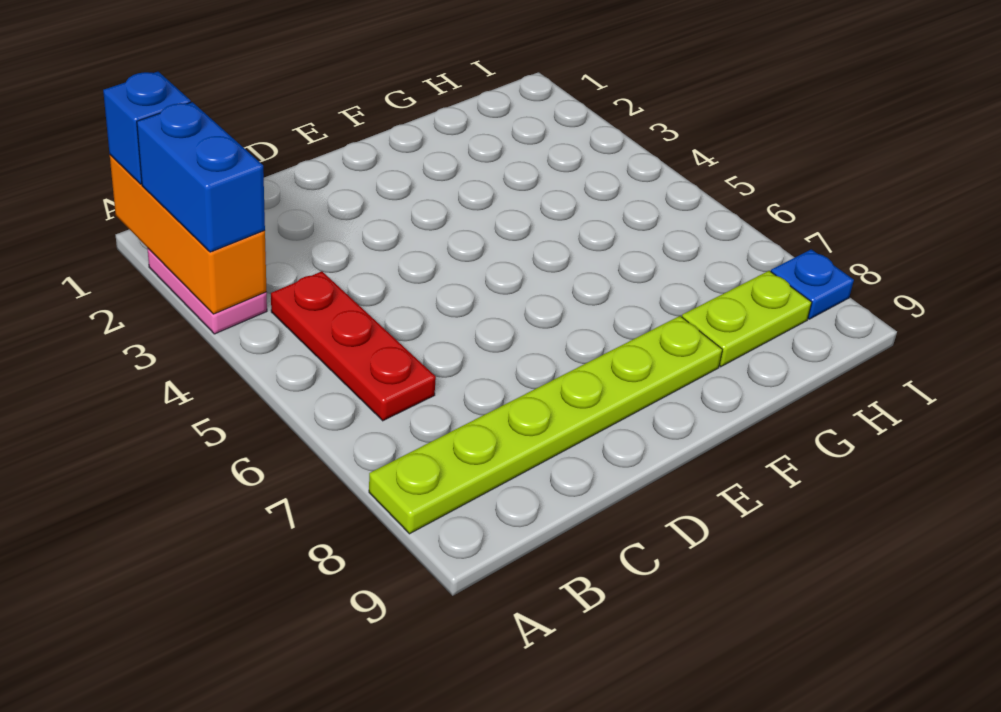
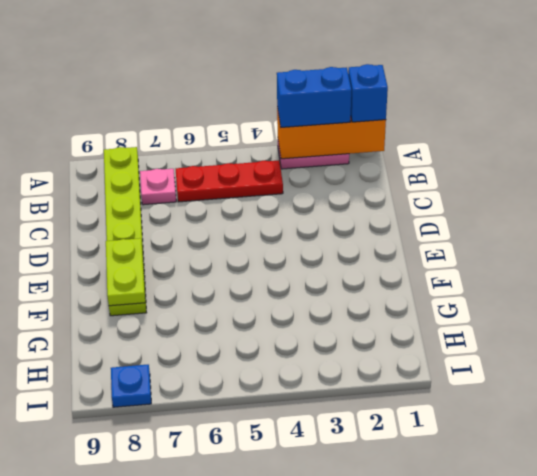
none -> pink plate B7 level 1
lime plate G8:H8 level 1 -> lime plate E8:F8 level 2

